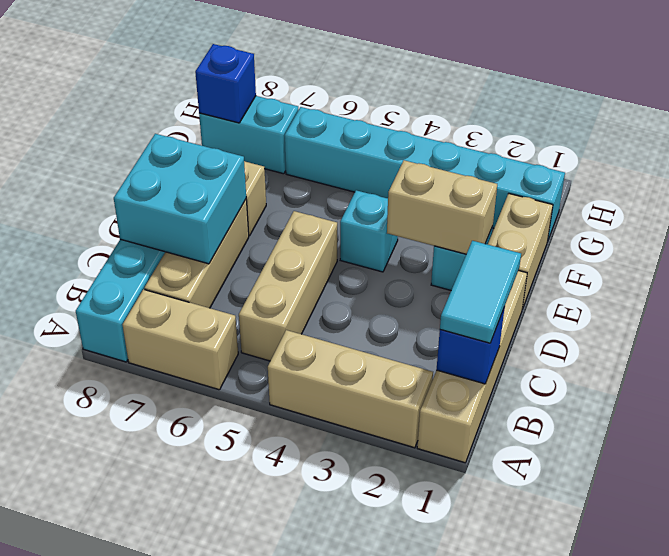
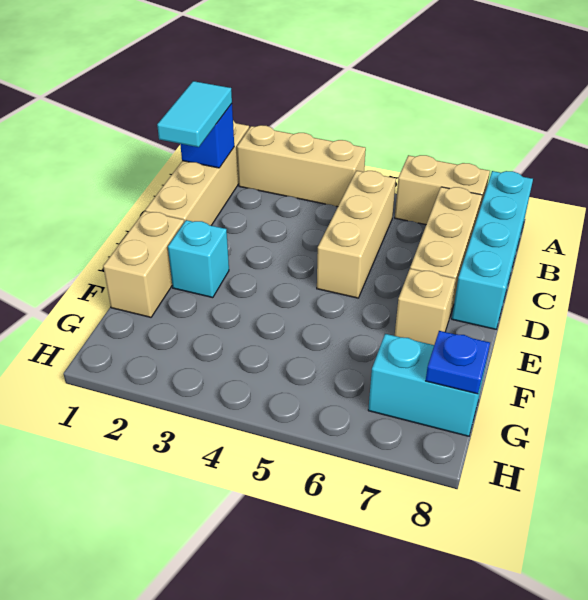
cyan brick C7:D8 level 2 -> none
tan brick E2:E3 level 2 -> none
cyan brick E4 level 1 -> none
cyan brick G1:G6 level 1 -> none
blue brick G8 level 2 -> blue plate G8 level 2

